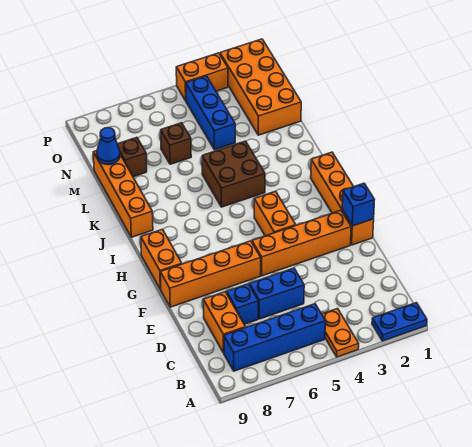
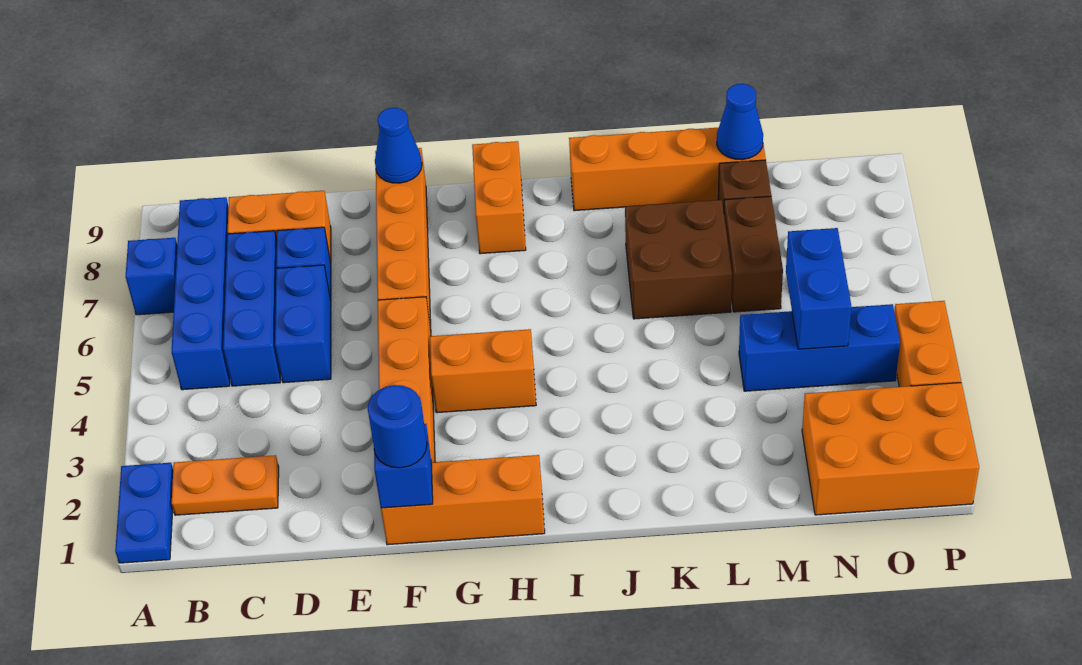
orange plate A4:B4 level 1 -> orange plate B2:C2 level 1
none -> blue brick A7 level 1
none -> blue brick C5:C7 level 1
orange brick F1:I1 level 1 -> orange brick F1:H1 level 1
none -> blue round brick F1 level 3
none -> blue cone F9 level 2
orange brick G9:H9 level 1 -> orange brick H8:H9 level 1
brown brick J4:K5 level 1 -> brown brick K6:L7 level 1
orange brick M1:P2 level 1 -> orange brick N1:P2 level 1
brown brick M6 level 1 -> brown brick M6:M7 level 1
none -> blue brick N4:N5 level 2

